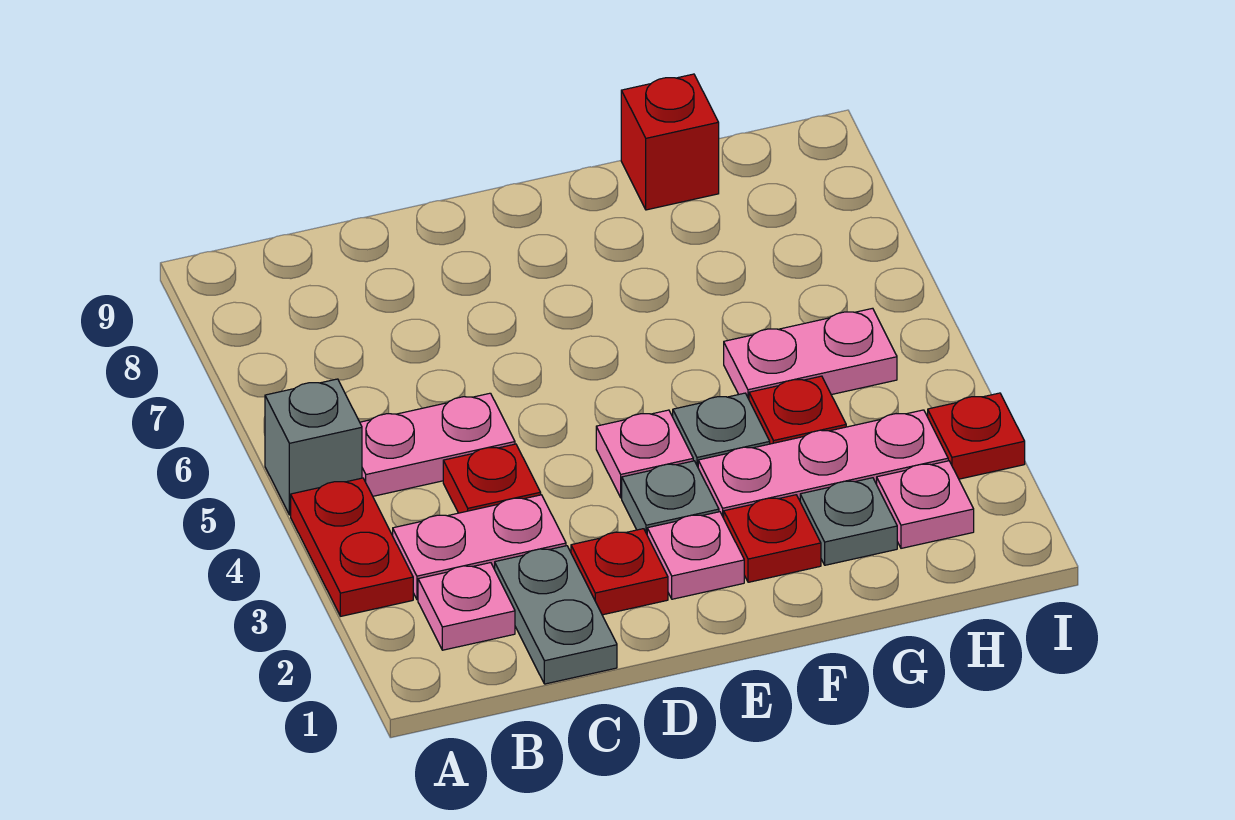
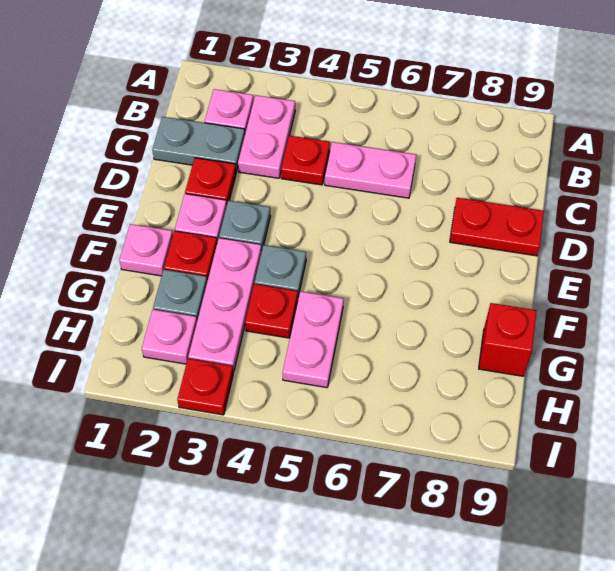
red plate A3:A4 level 1 -> red plate D8:D9 level 1
grey brick A5 level 1 -> none
pink plate B5:C5 level 1 -> pink plate C5:C6 level 1
pink plate E4 level 1 -> pink plate F1 level 1

